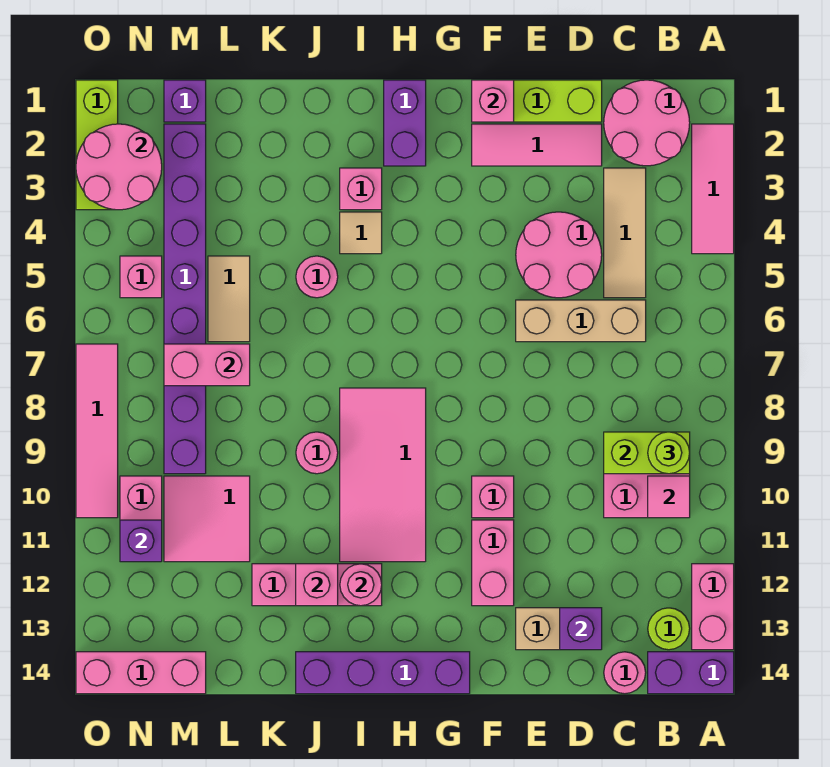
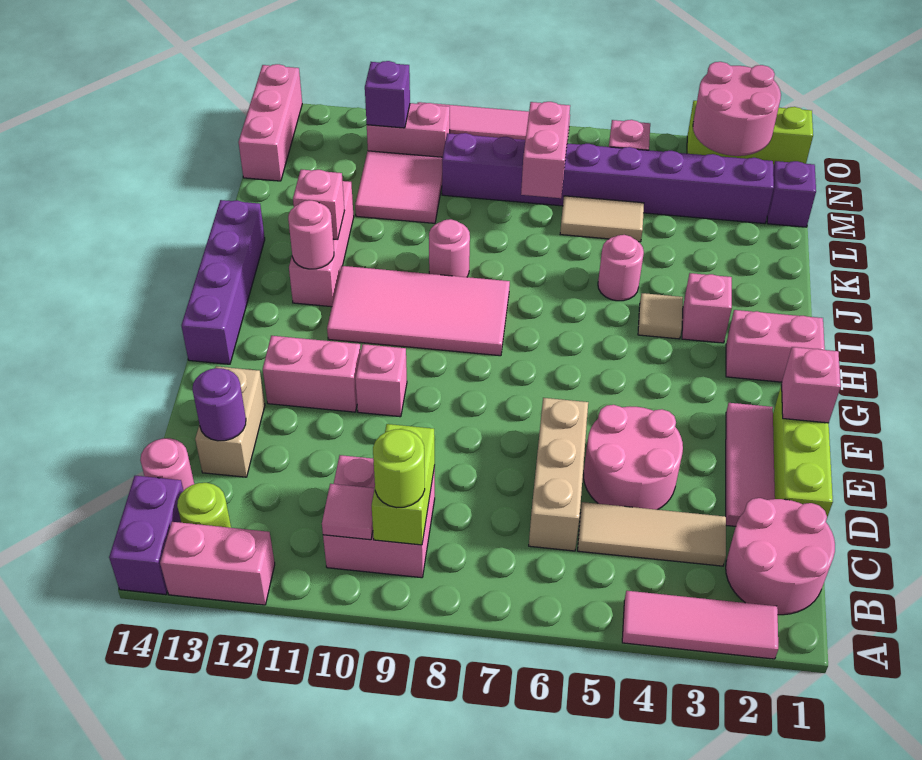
purple brick D13 level 2 -> purple round brick D13 level 2
purple brick H1:H2 level 1 -> pink brick H1:H2 level 1

